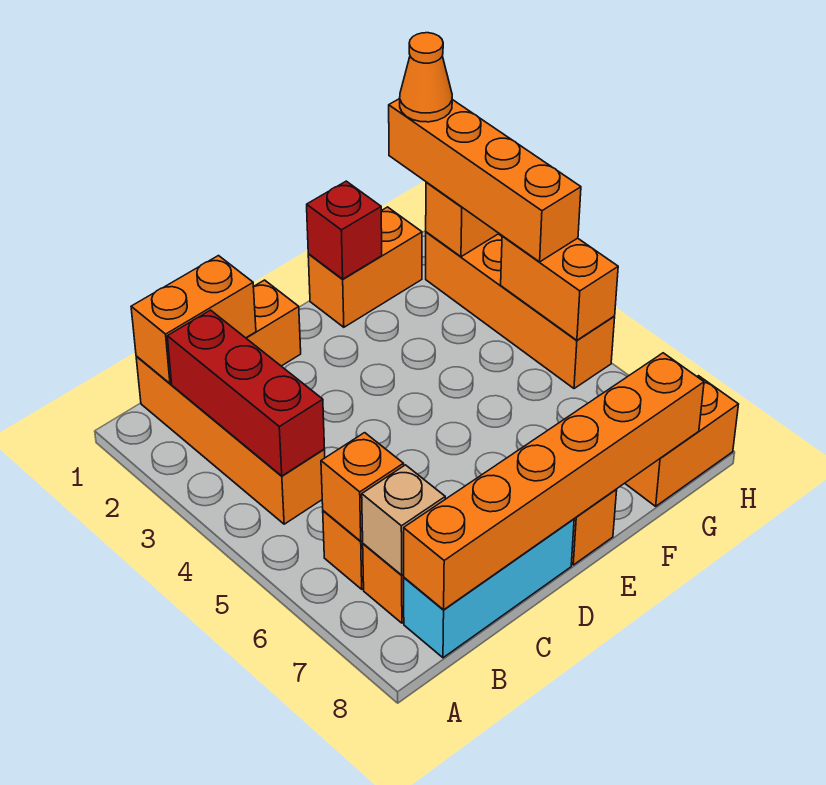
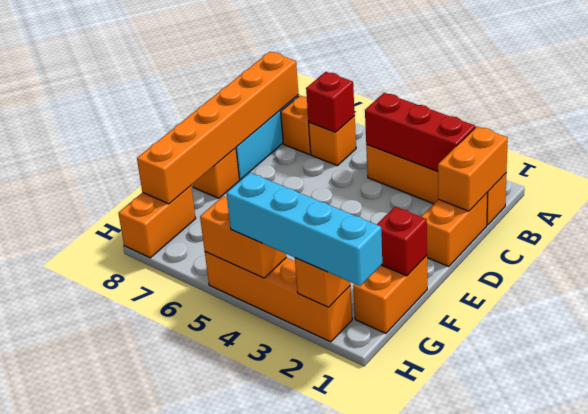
orange brick B6 level 2 -> red brick B6 level 2
tan brick B7 level 2 -> none
orange brick H1:H4 level 3 -> cyan brick H1:H4 level 3
orange cone H1 level 4 -> none

